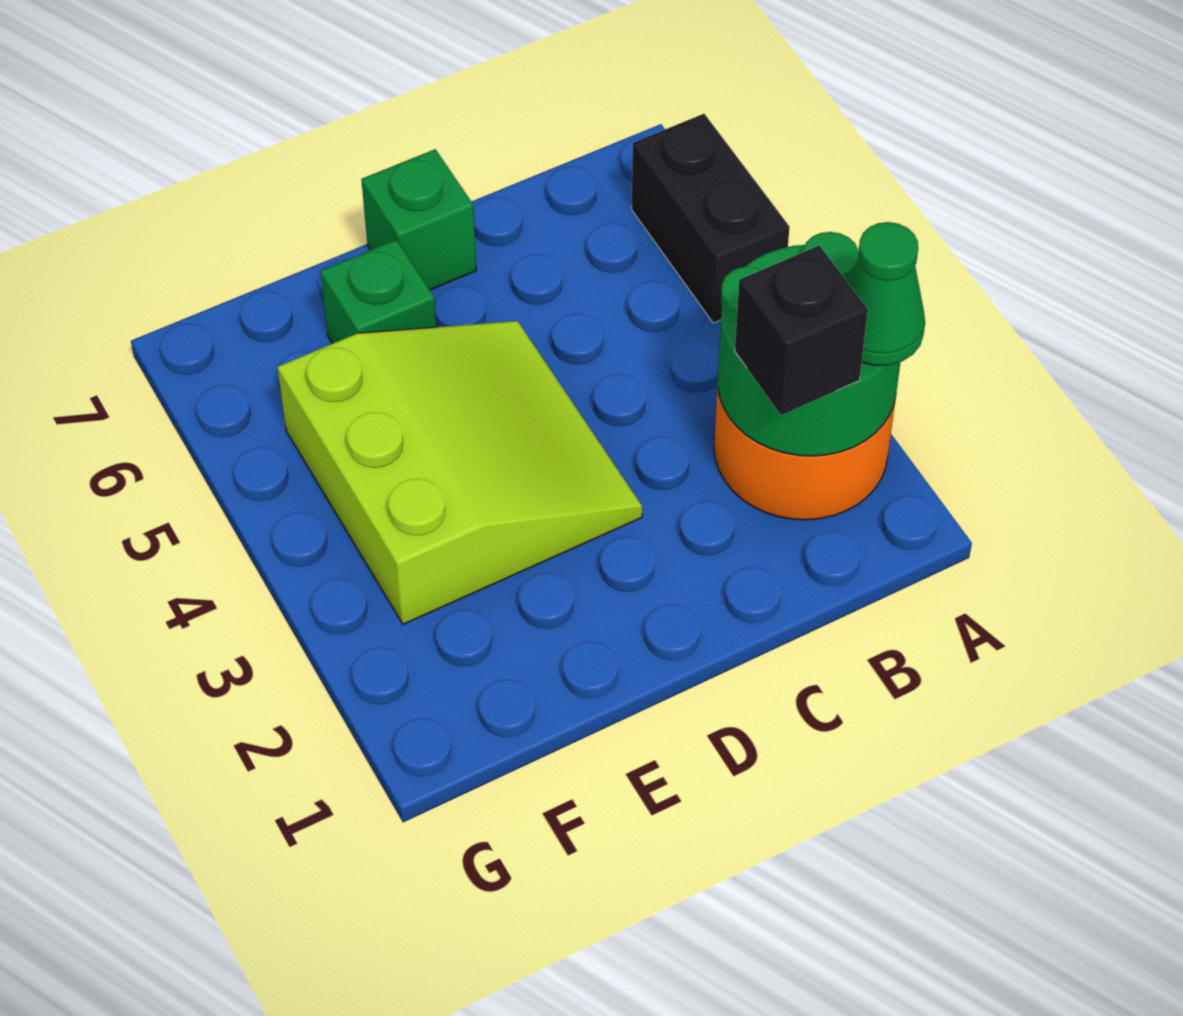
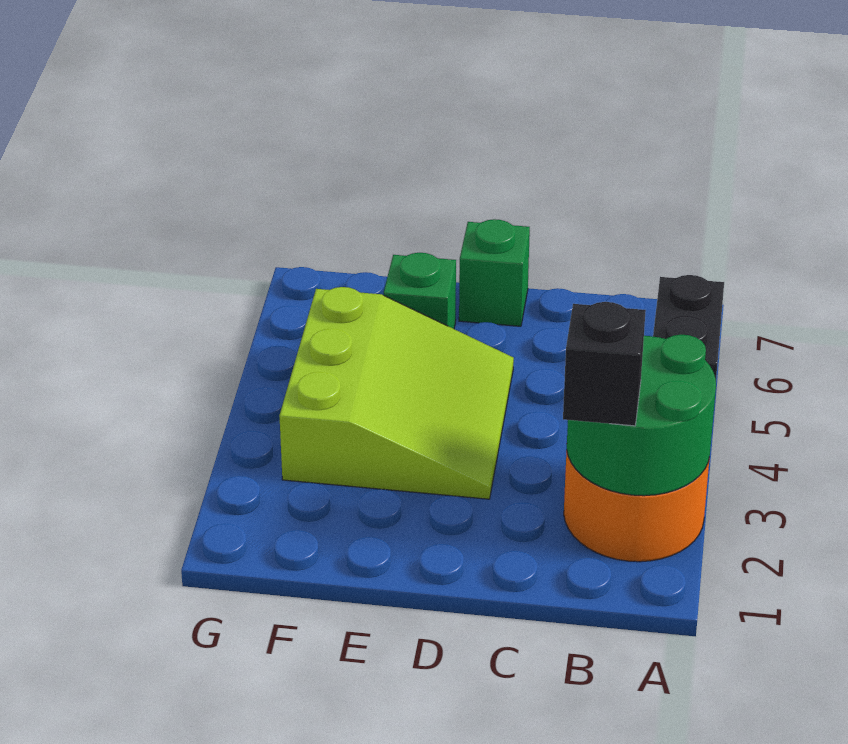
green cone A2 level 3 -> none

